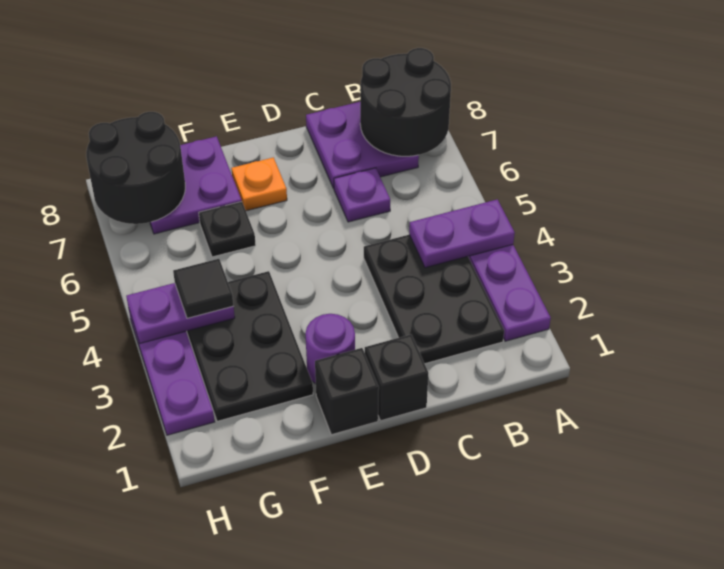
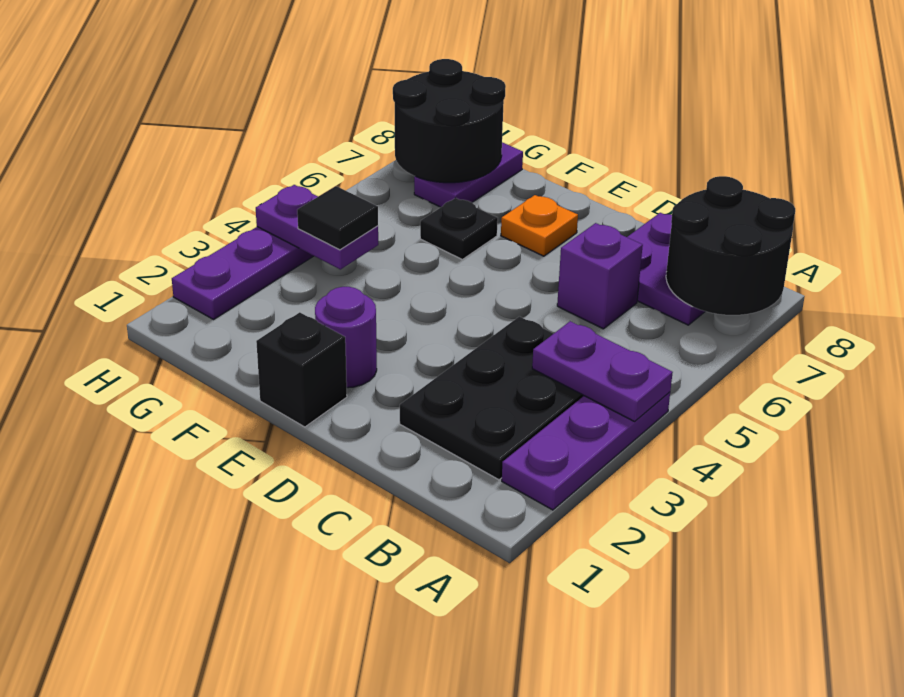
purple plate C6 level 1 -> purple brick C6 level 1
black brick D1 level 1 -> none
black plate F2:G4 level 1 -> none
purple plate F7:G8 level 1 -> purple plate G7:G8 level 1

